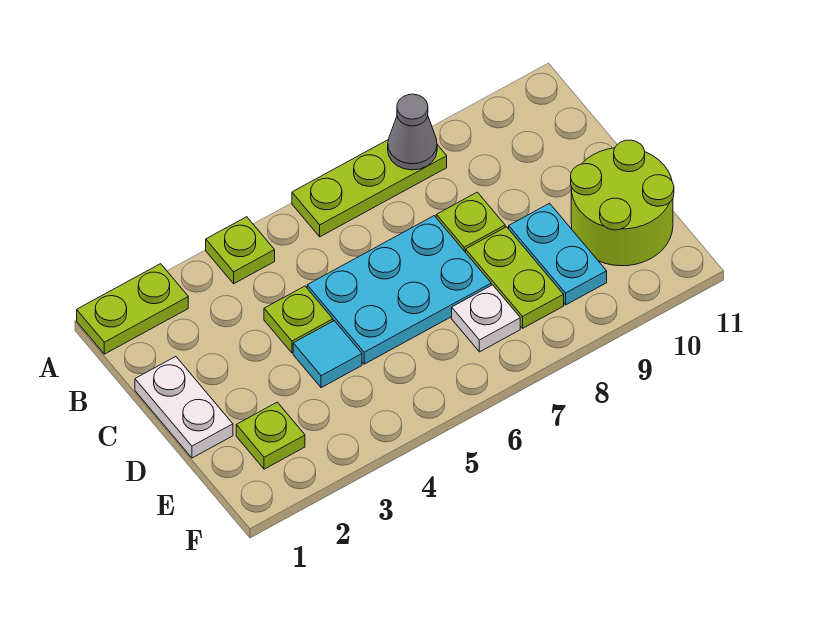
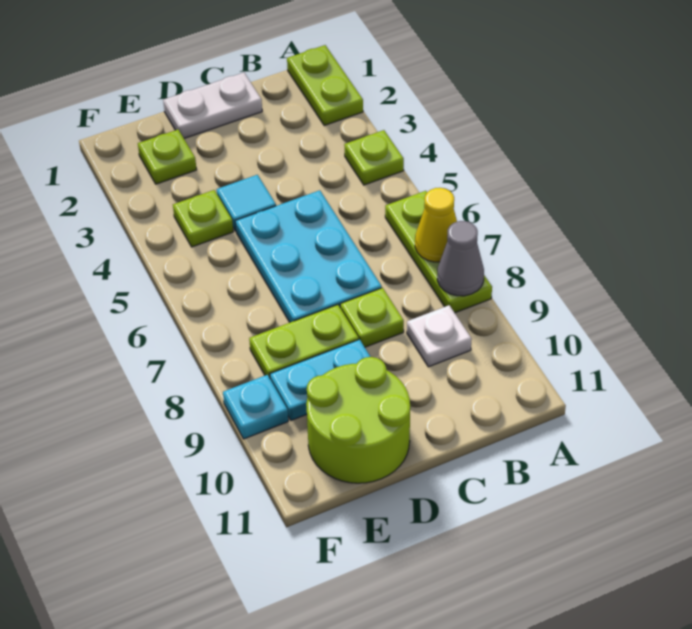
none -> yellow cone A7 level 2
lime plate C4 level 1 -> lime plate E4 level 1
white plate E7 level 1 -> white plate B9 level 1
none -> cyan plate F9 level 1

